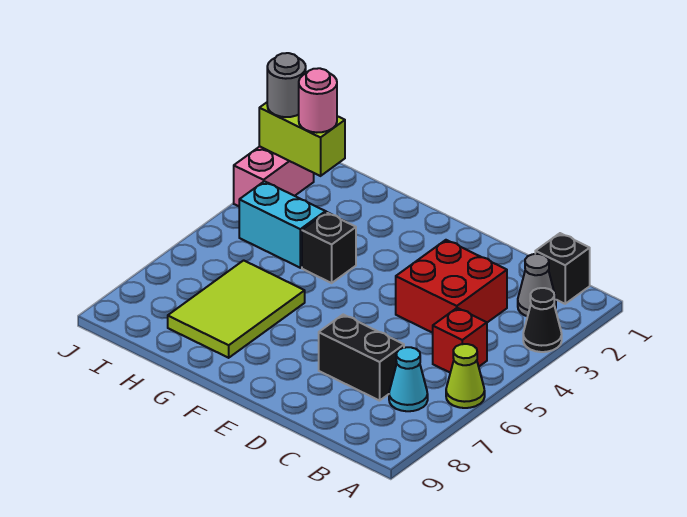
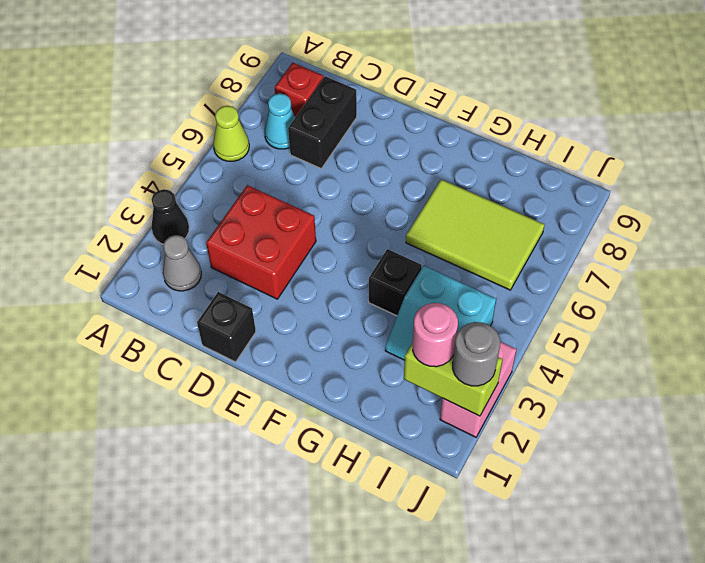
black brick B1 level 1 -> black brick D1 level 1
red brick B5 level 1 -> red brick B8 level 1
black brick C7:D7 level 1 -> black brick C7:C8 level 1
lime tile G6:H8 level 1 -> lime tile G6:I7 level 1

